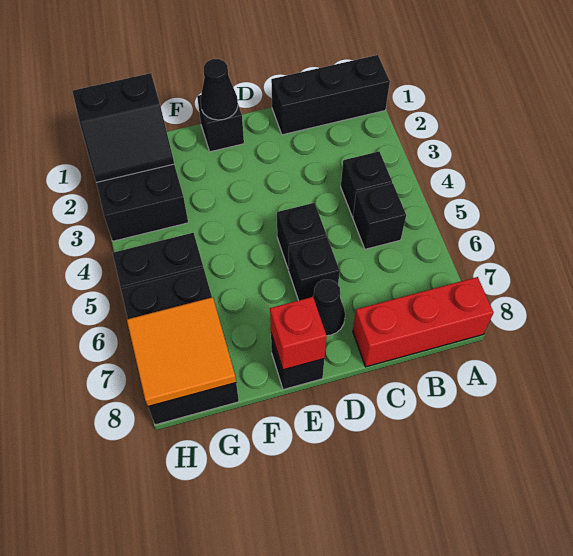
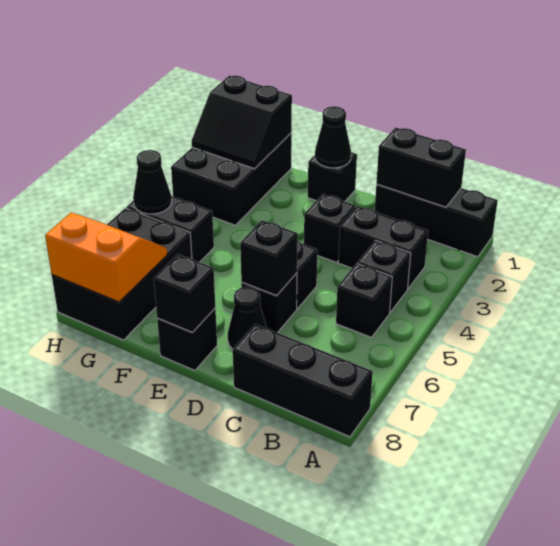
red brick A8:C8 level 1 -> black brick A8:C8 level 1
none -> black brick B1:C1 level 2
none -> black brick B3:C3 level 1
none -> black brick D3 level 1
none -> black brick D6 level 2
red brick E8 level 2 -> black brick E8 level 2
orange tile G7:H8 level 2 -> orange slope G7:H8 level 2 top 8
none -> black cone H5 level 2

